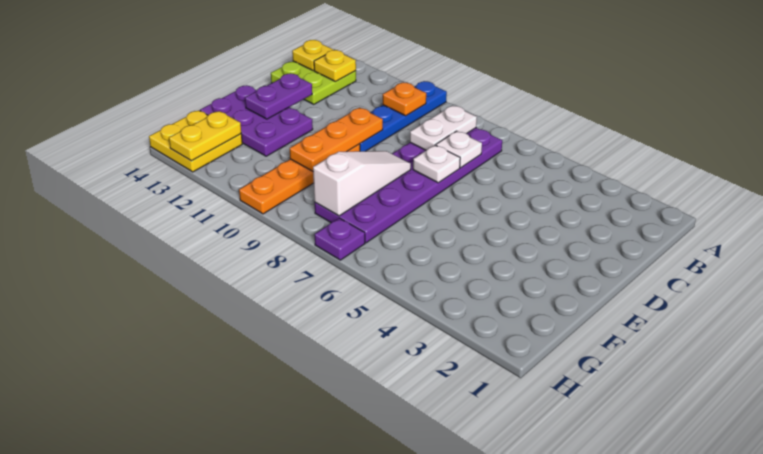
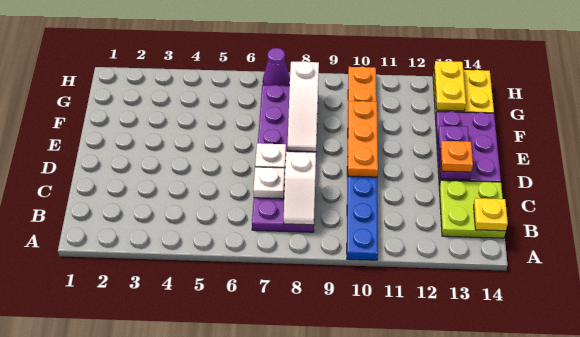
white plate B8:C8 level 2 -> white slope B8:C8 level 2 top C
orange plate B10 level 2 -> orange plate D13 level 3
yellow plate B13 level 2 -> none
purple plate E12:F14 level 1 -> purple plate D13:F14 level 1
purple plate H7 level 1 -> purple cone H7 level 1

